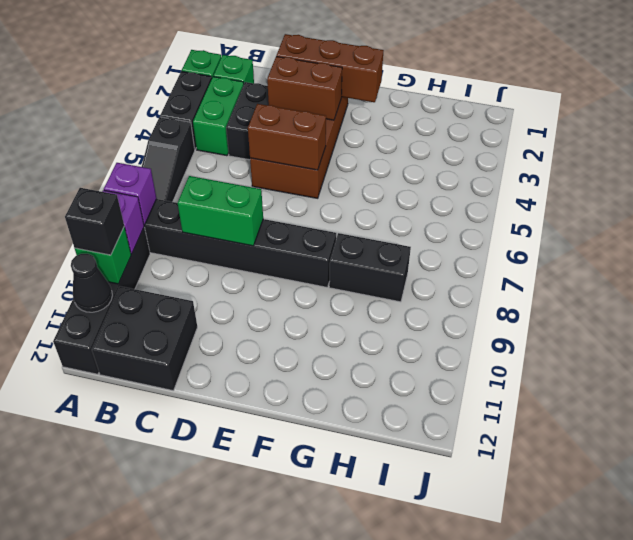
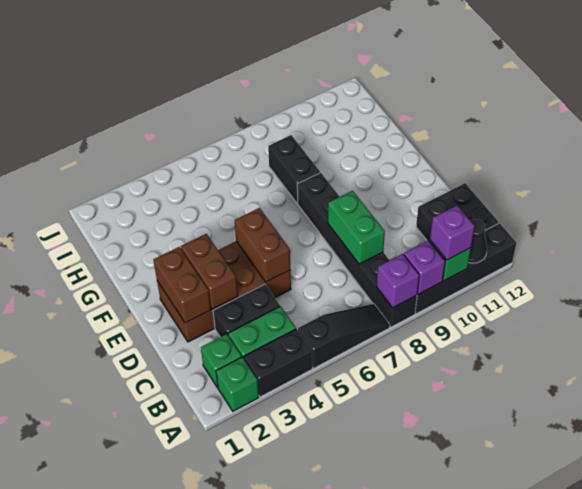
black brick A10 level 3 -> purple brick A10 level 3
brown brick D2:F2 level 2 -> brown brick D2:E2 level 2

